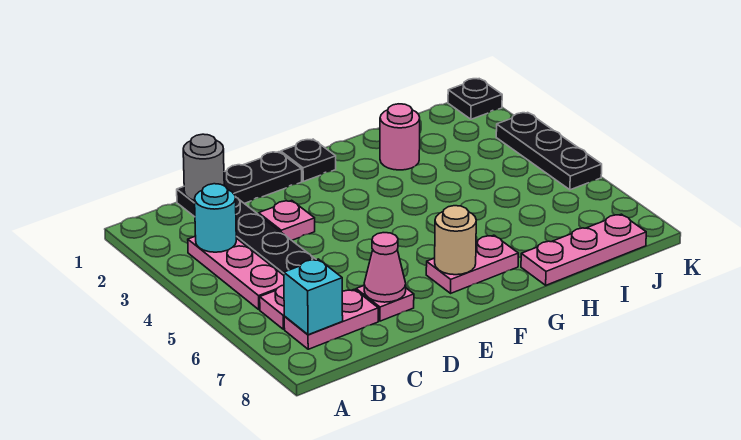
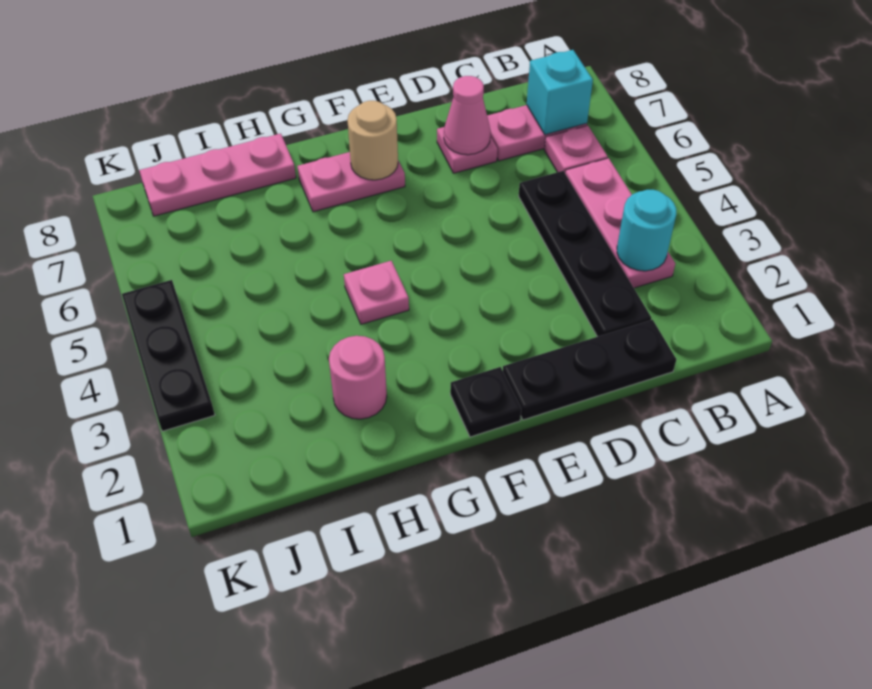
grey round brick C1 level 2 -> none
pink plate D3 level 1 -> pink plate G4 level 1
black plate K1 level 1 -> none

